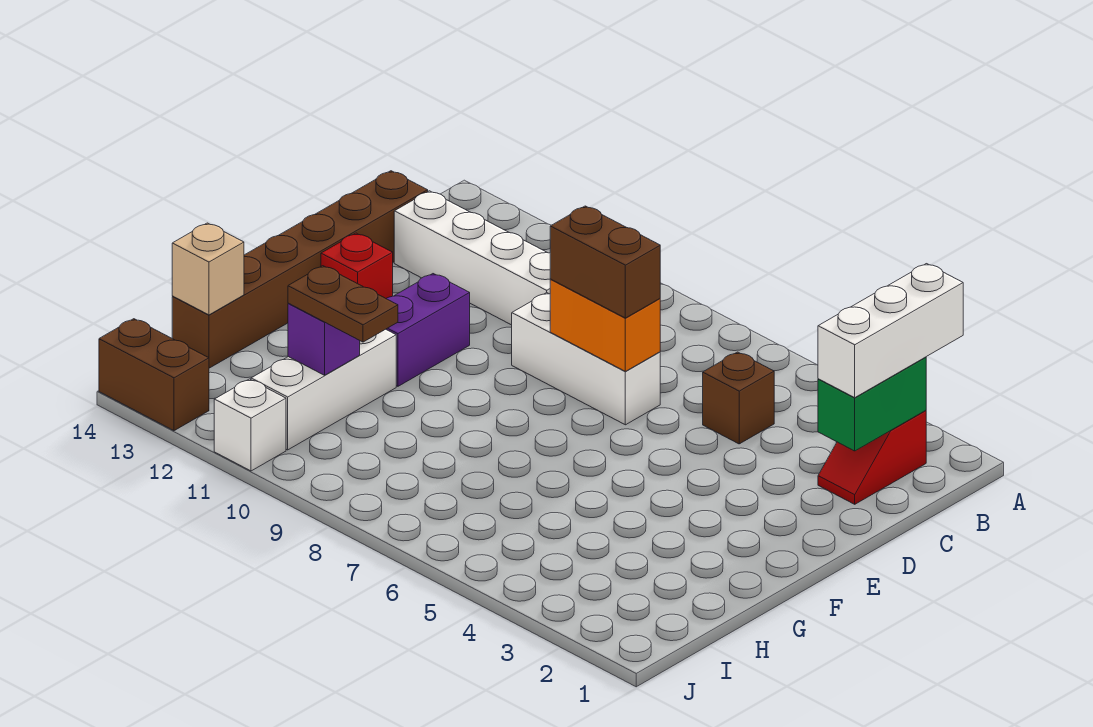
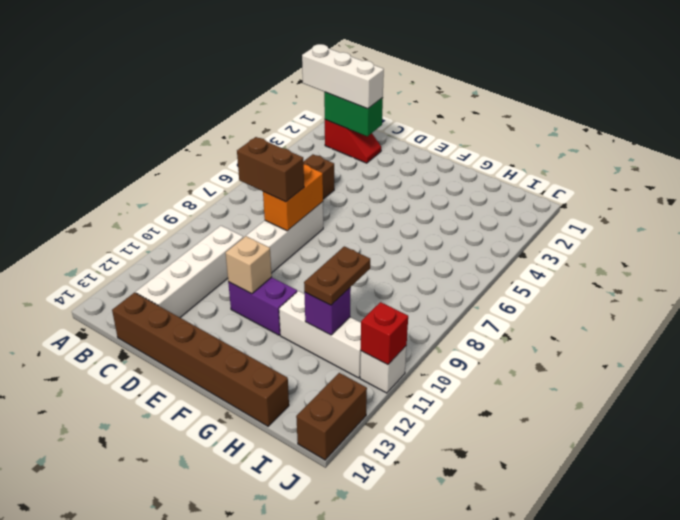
brown brick D7:D8 level 3 -> brown brick C8:D8 level 3
red brick E13 level 1 -> red brick J11 level 2
tan brick H14 level 2 -> tan brick E11 level 2

